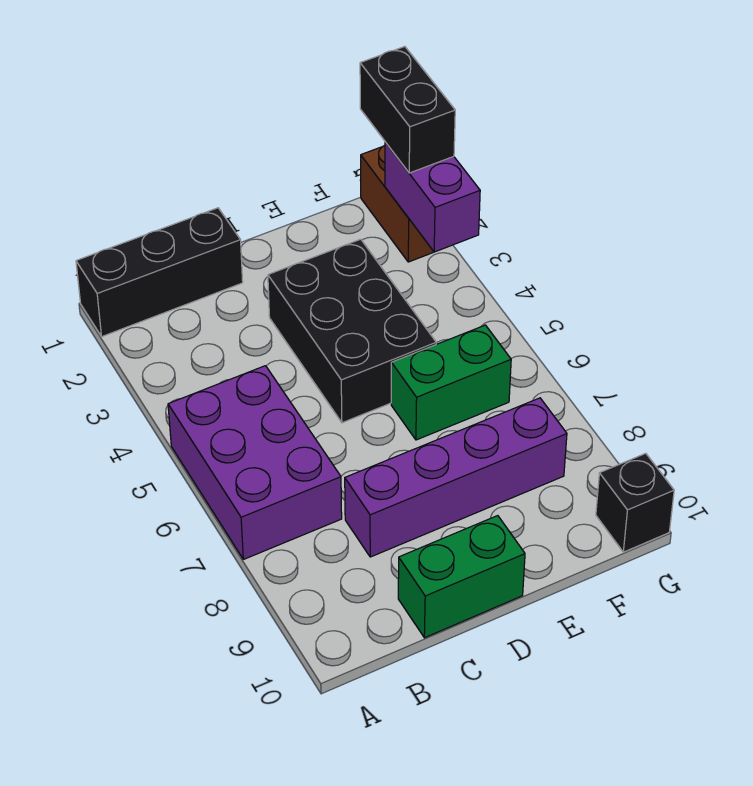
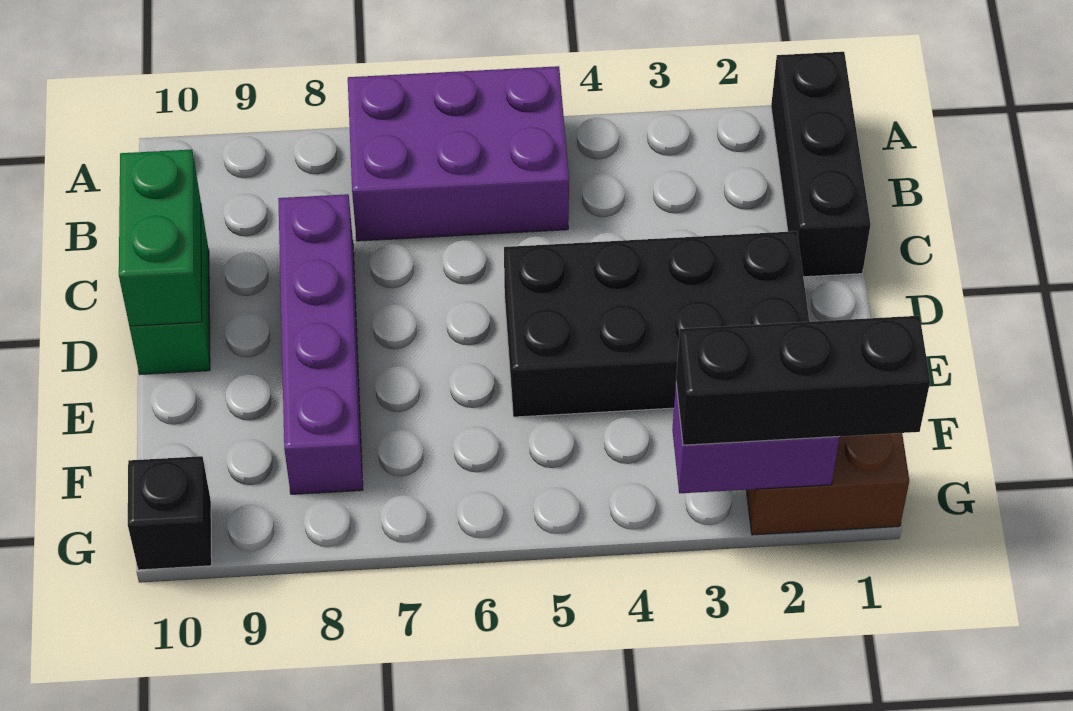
black brick D3:E5 level 1 -> black brick D2:E5 level 1
green brick E6:F6 level 1 -> green brick C10:D10 level 2
black brick G1:G2 level 3 -> black brick G1:G3 level 3

